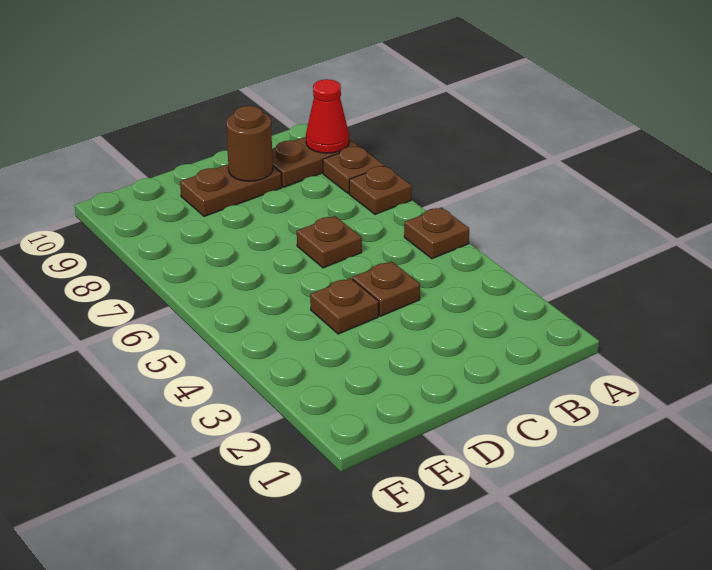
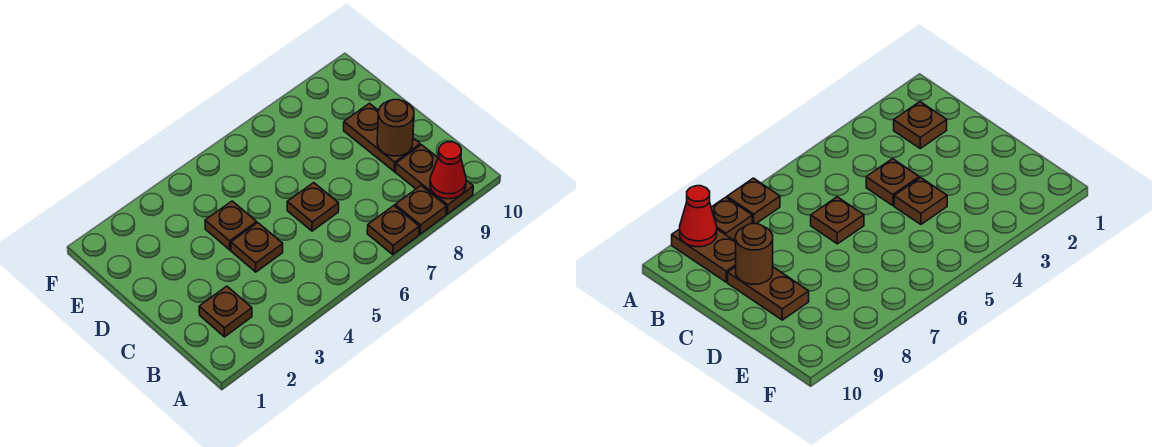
brown plate A5 level 1 -> brown plate B2 level 1

